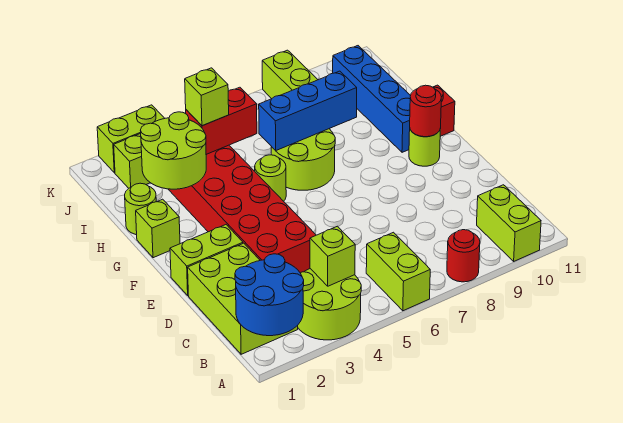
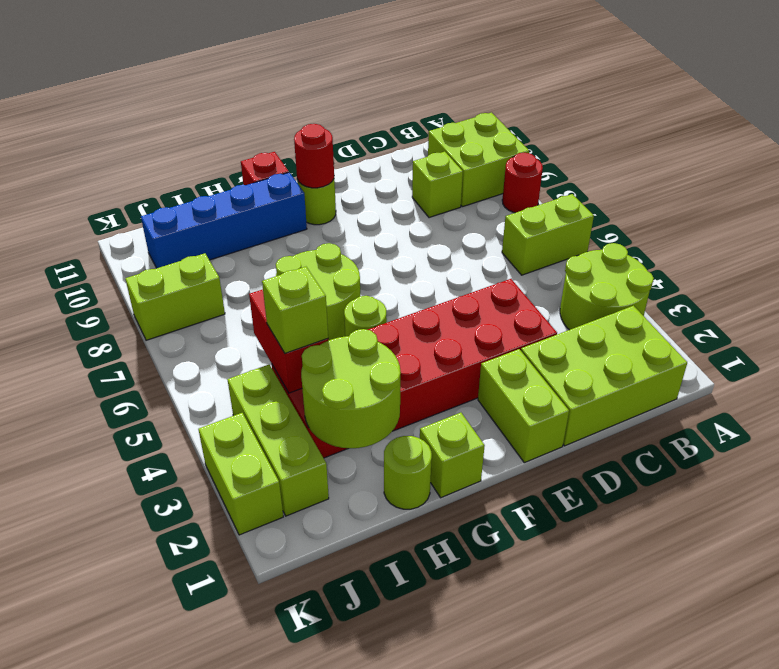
blue round brick A1:B2 level 2 -> none
lime brick A10:B10 level 1 -> lime brick A9:B10 level 1
lime brick B4 level 2 -> lime brick C9 level 1
blue brick H6:H8 level 2 -> none

